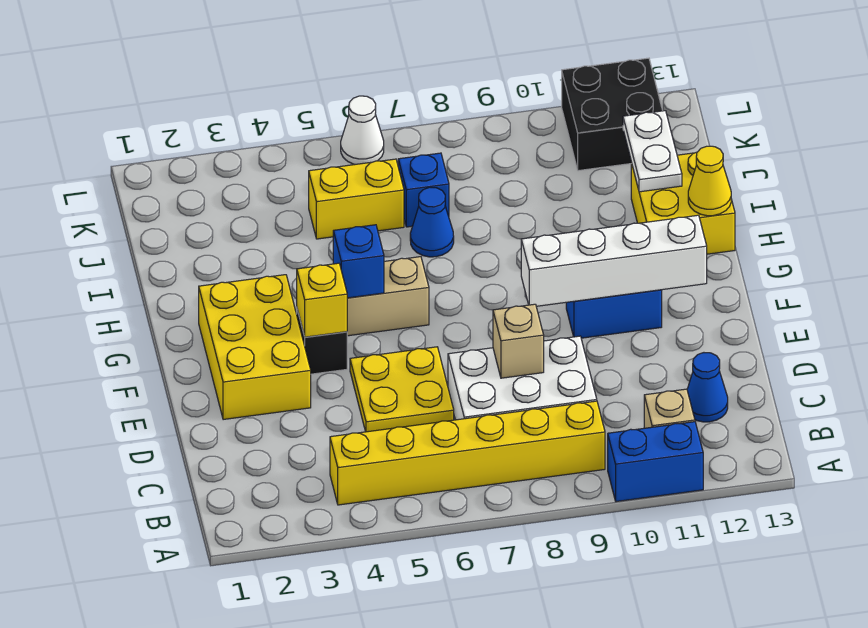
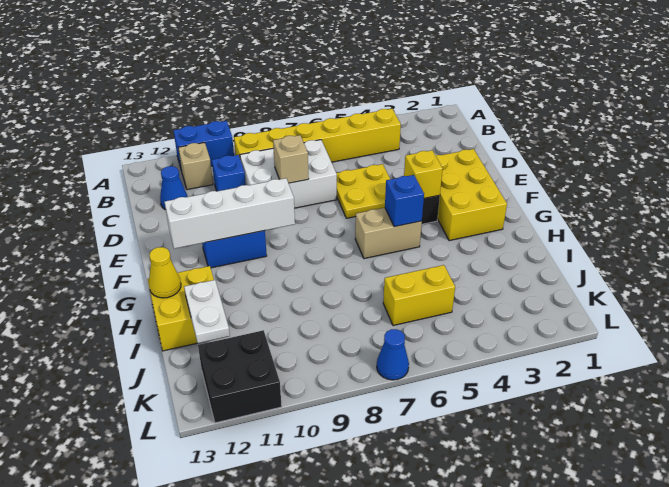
blue cone I7 level 1 -> blue cone L7 level 1
blue brick J7 level 1 -> blue brick C10 level 1
white cone L6 level 1 -> none

